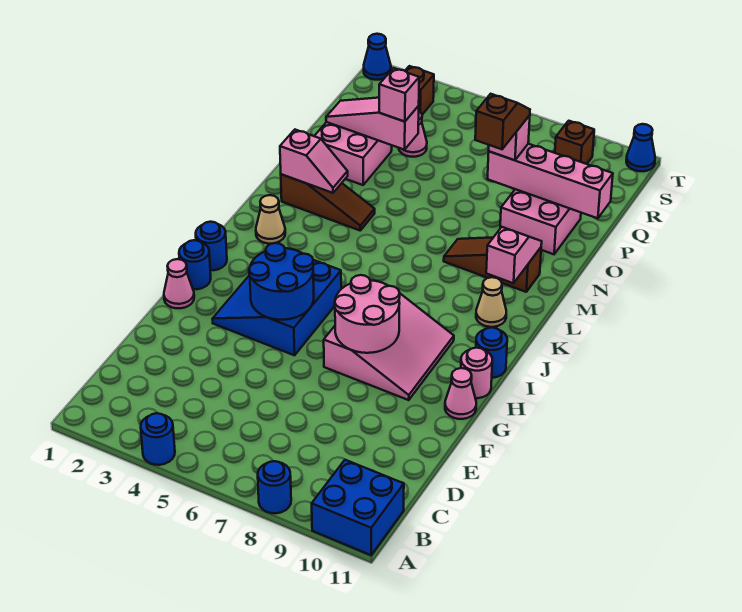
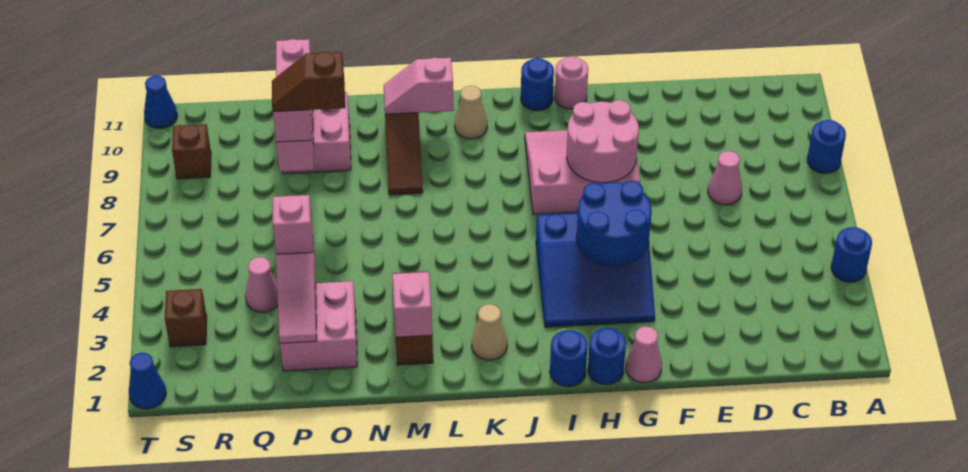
blue brick A10:B11 level 1 -> none
pink cone G11 level 1 -> pink cone D7 level 1

